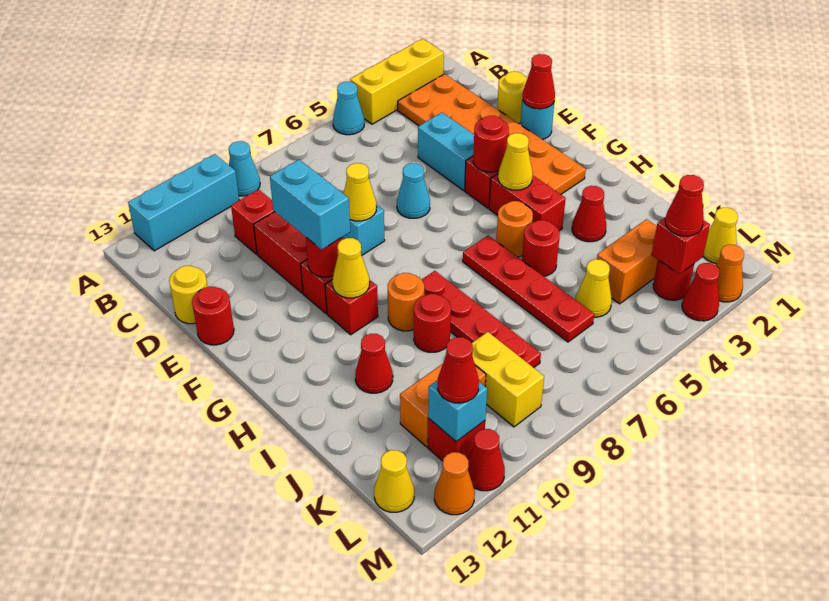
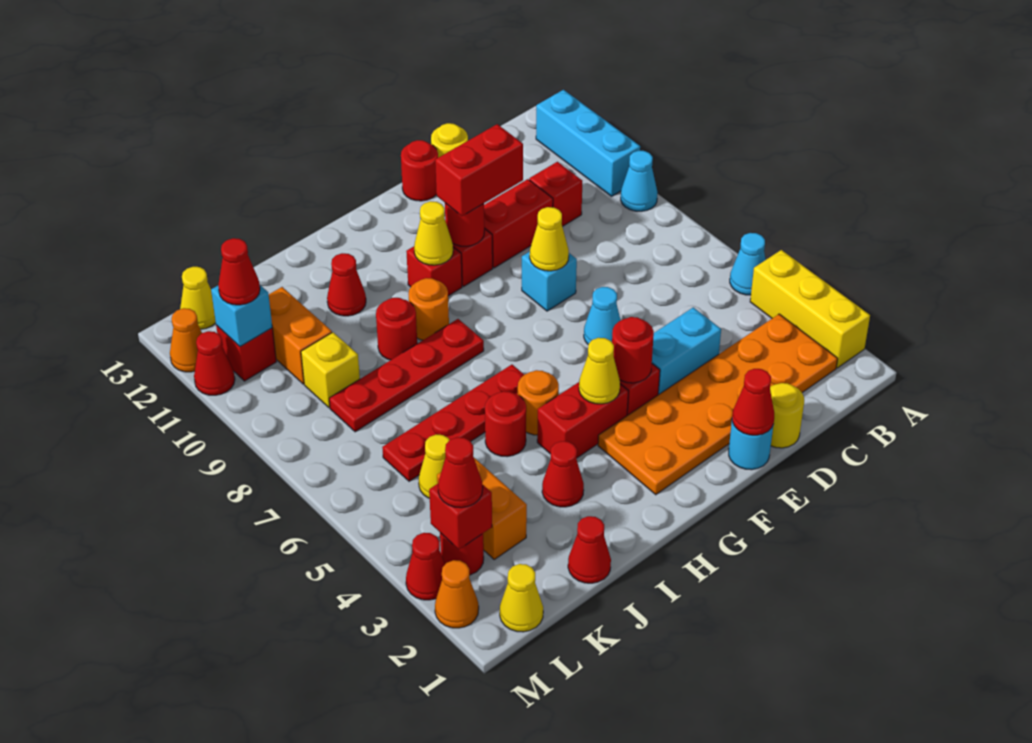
cyan brick E10:F10 level 3 -> red brick E10:F10 level 3
none -> red cone J1 level 1
yellow brick K9:L9 level 1 -> yellow brick K9 level 1

